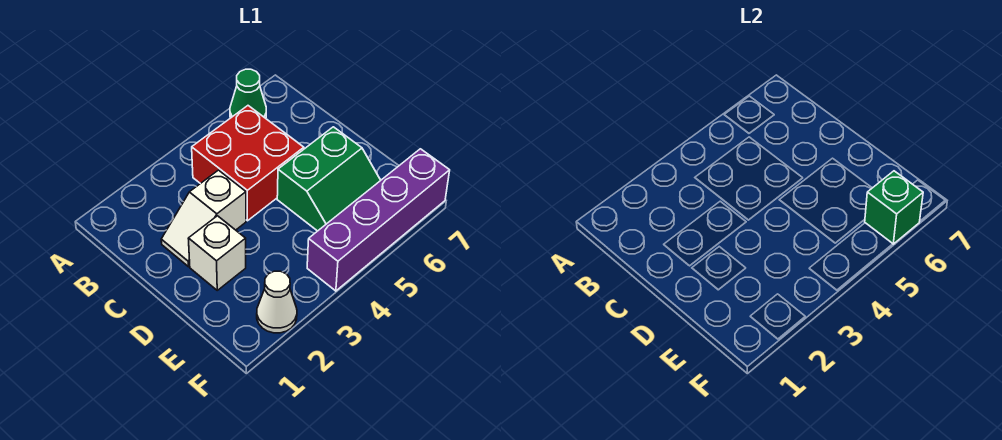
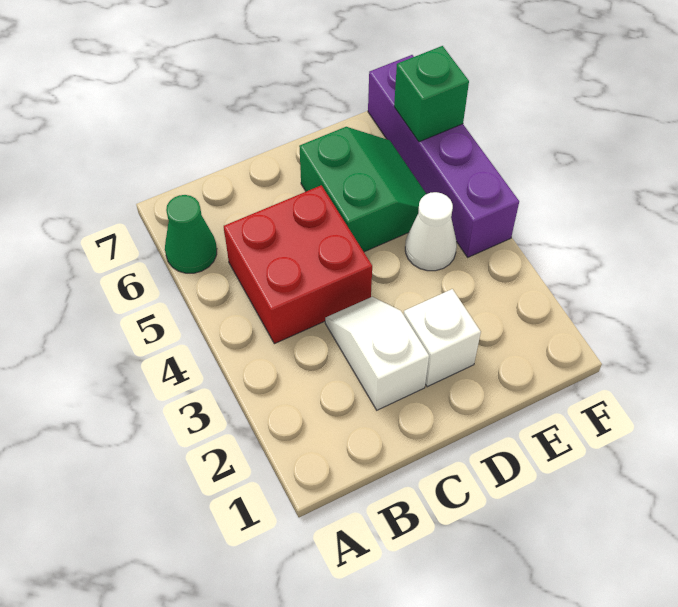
white slope C2:C3 level 1 top 3 -> white slope C2:C3 level 1 top 2
white cone F2 level 1 -> white cone E4 level 1

